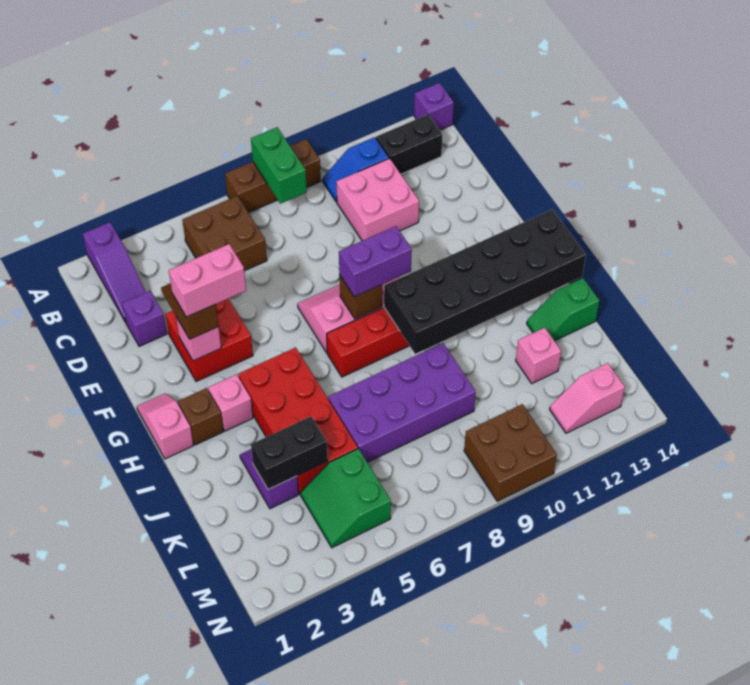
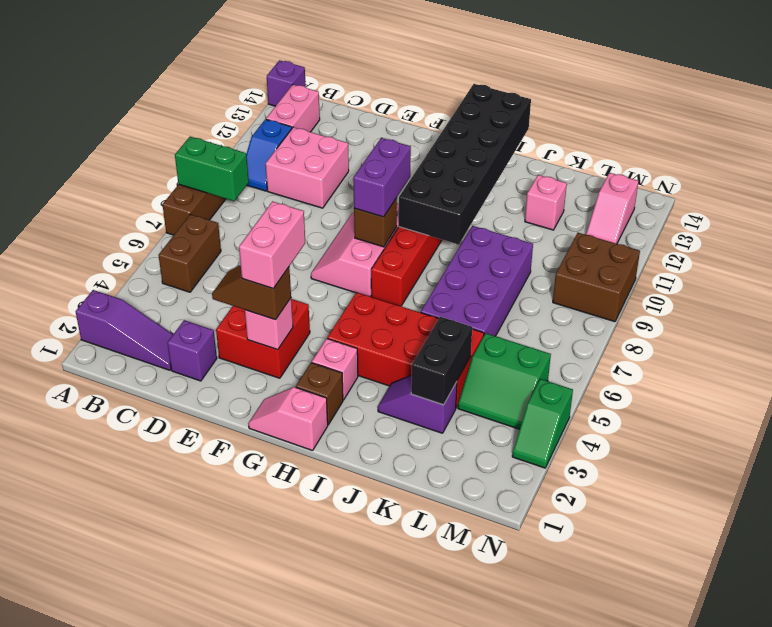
brown brick B5:C6 level 1 -> brown brick B5:B6 level 1
black brick B12:B13 level 1 -> pink brick B12:B13 level 1
green slope J13:J14 level 1 top 14 -> green slope N3:N4 level 1 top 4

